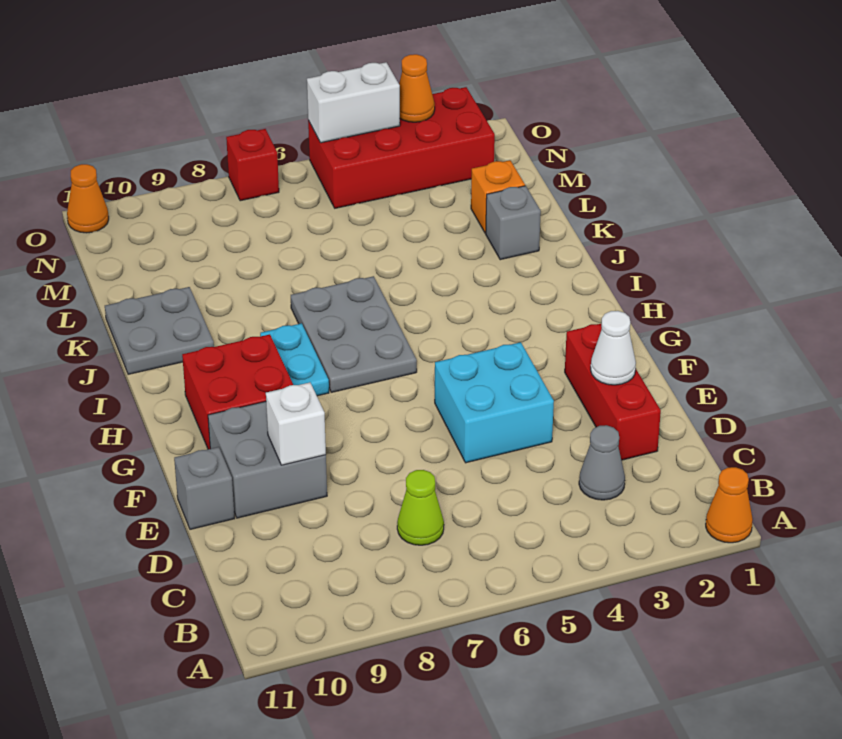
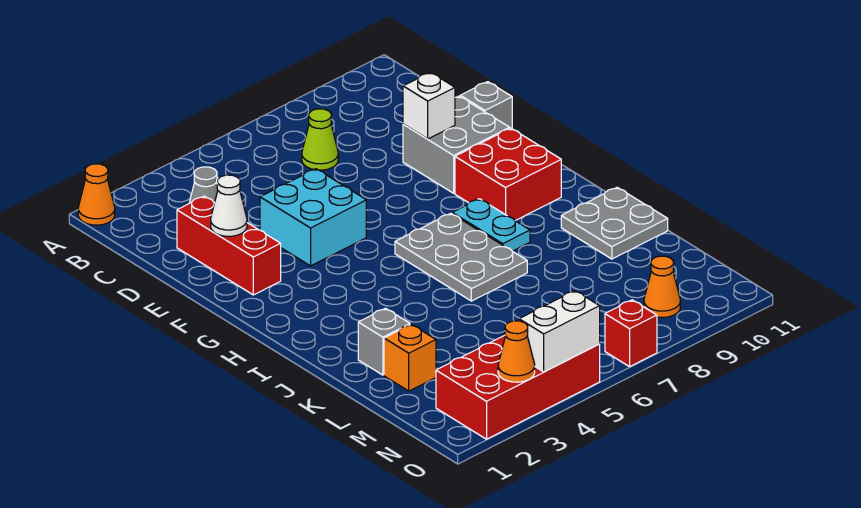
orange cone O11 level 1 -> orange cone N9 level 1

